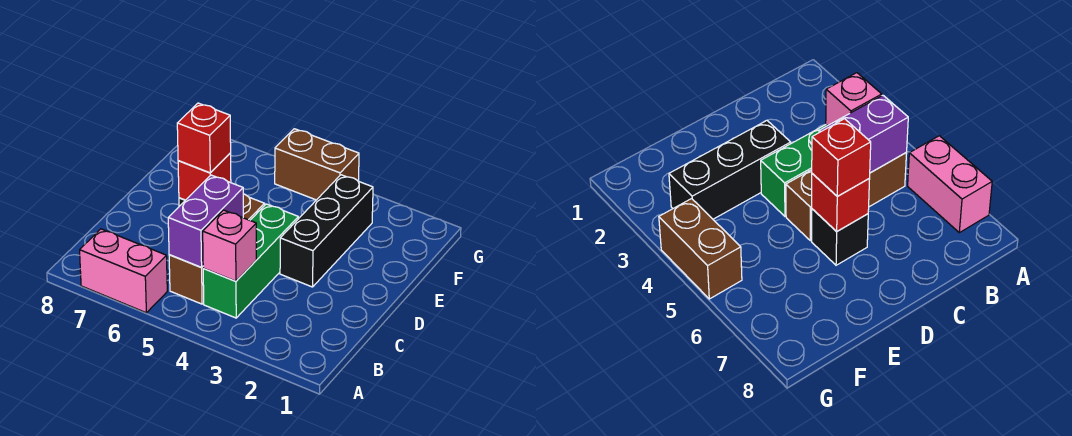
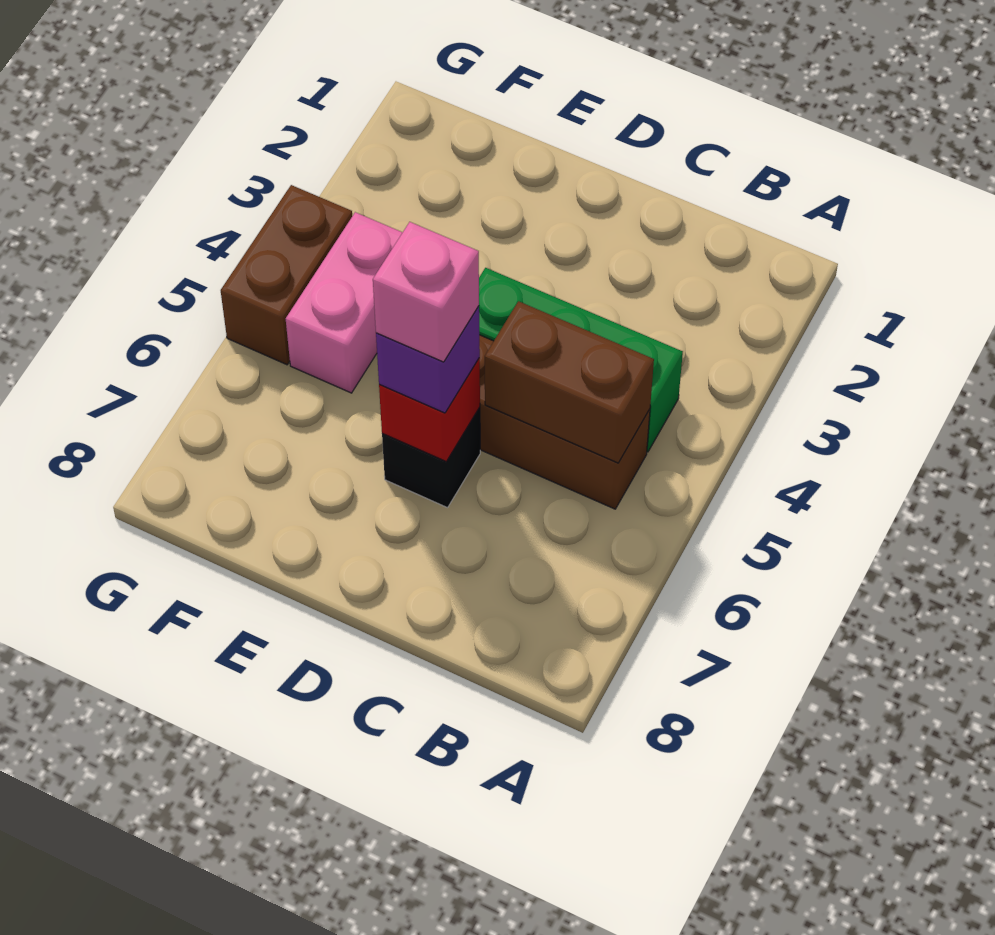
pink brick A6:A7 level 1 -> pink brick F4:F5 level 1
pink brick B4 level 2 -> pink brick D6 level 4
purple brick B5:C5 level 2 -> brown brick B5:C5 level 2
black brick D3:F3 level 1 -> none
red brick D6 level 3 -> purple brick D6 level 3

